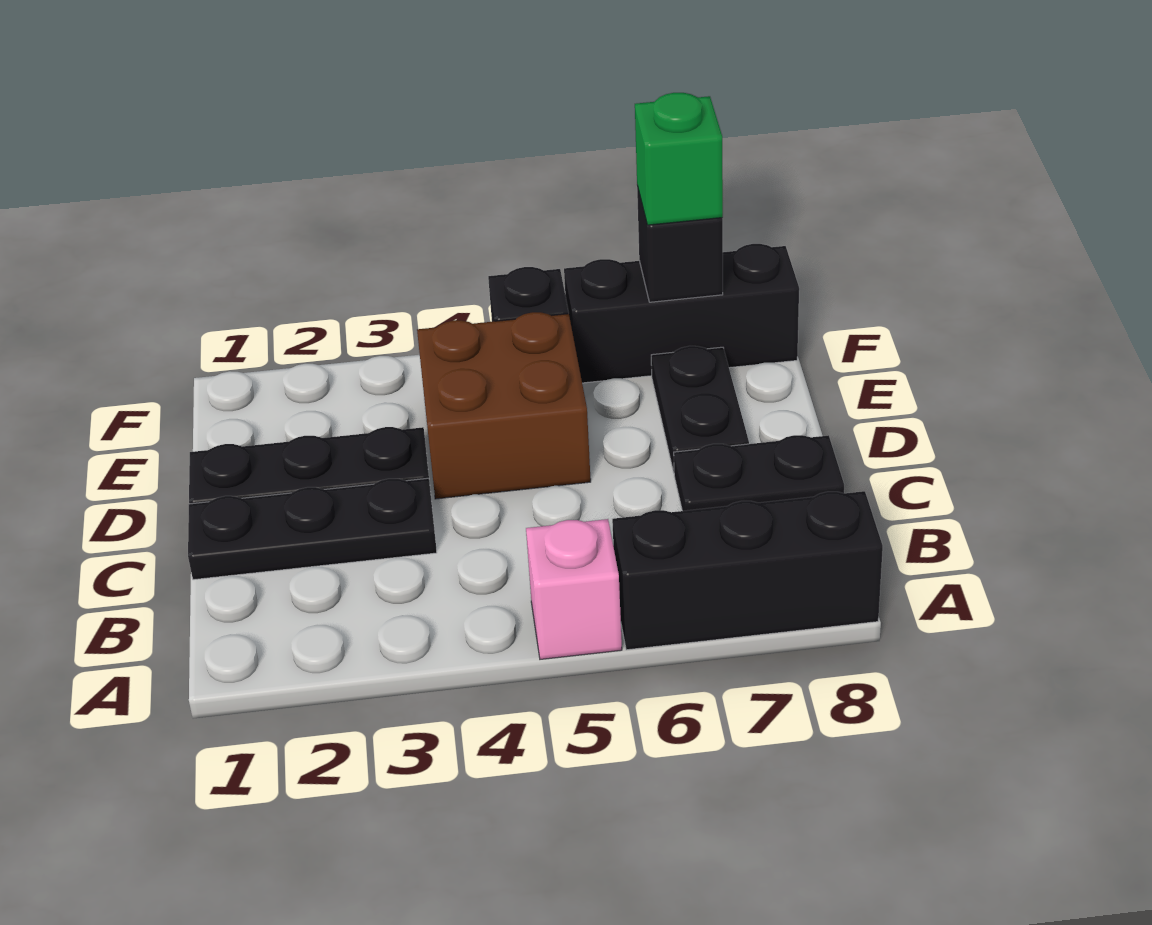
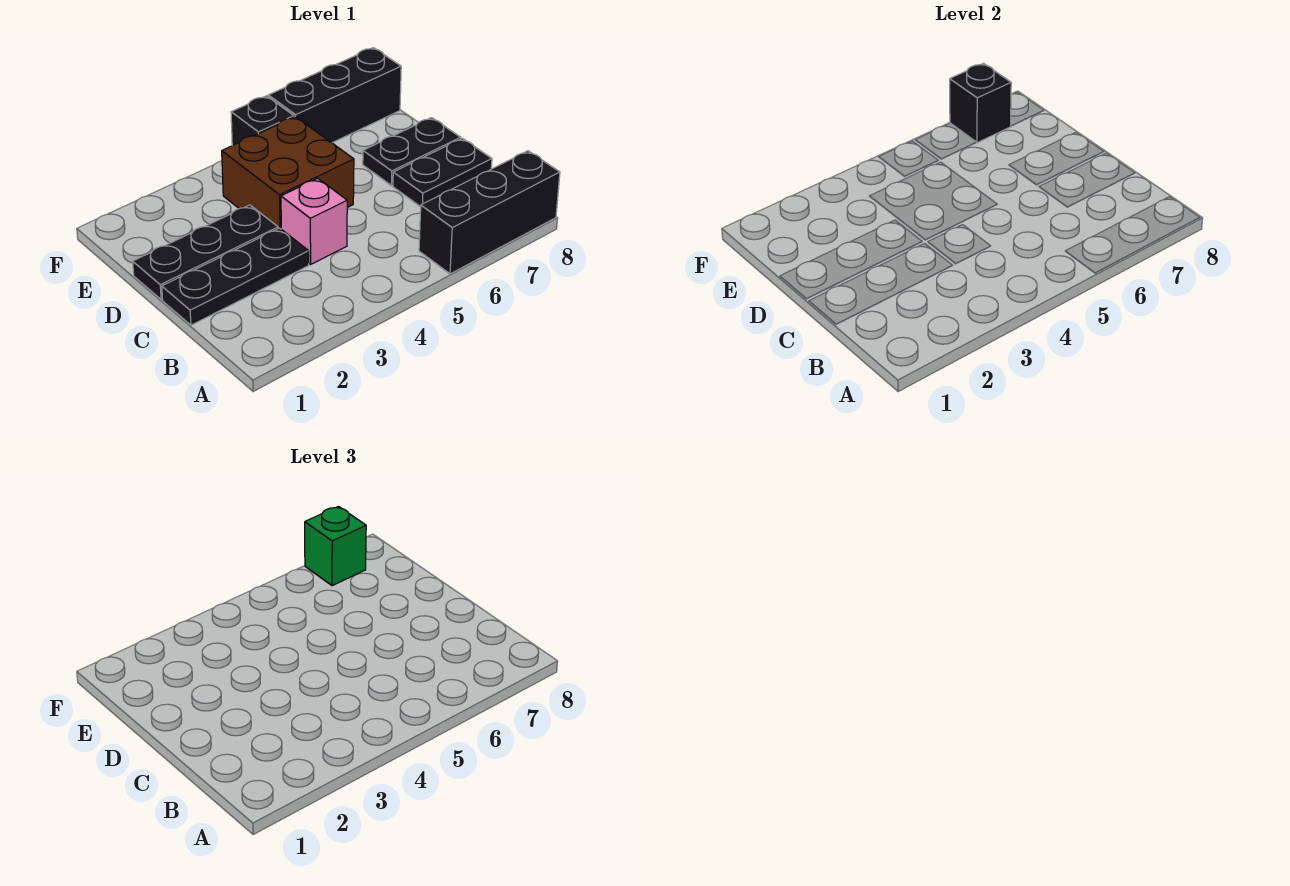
pink brick A5 level 1 -> pink brick C4 level 1
black plate D7:E7 level 1 -> black plate D7:D8 level 1

